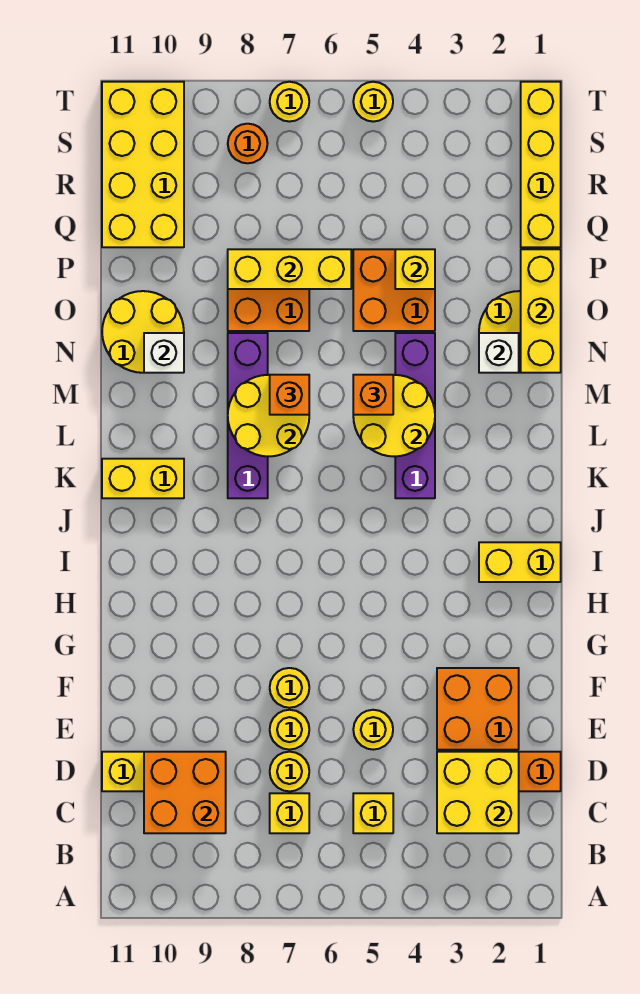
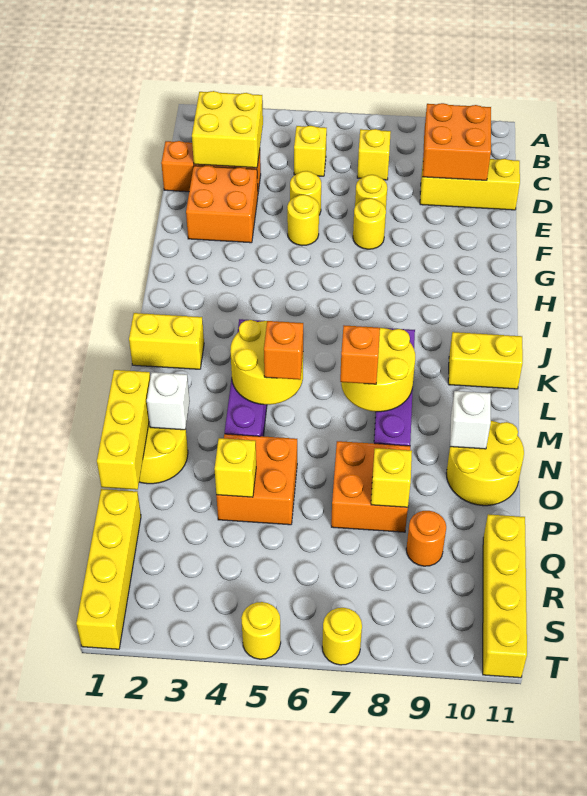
yellow round brick D7 level 1 -> yellow round brick F5 level 1
yellow brick I1:I2 level 1 -> yellow brick K1:K2 level 1
yellow brick P6:P8 level 2 -> yellow brick P8 level 2
yellow brick Q10:T11 level 1 -> yellow brick Q11:T11 level 1
orange round brick S8 level 1 -> orange round brick Q9 level 1

